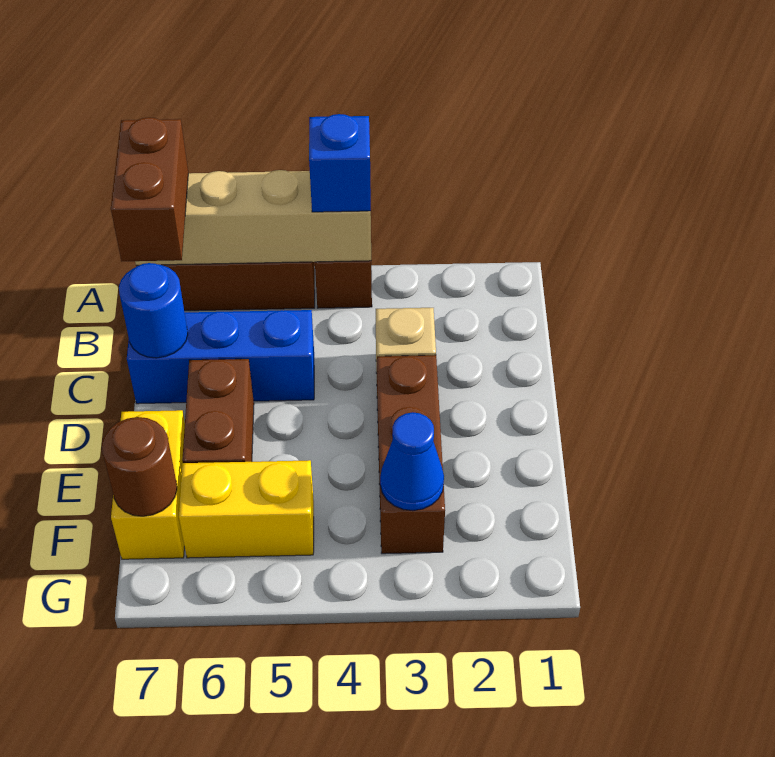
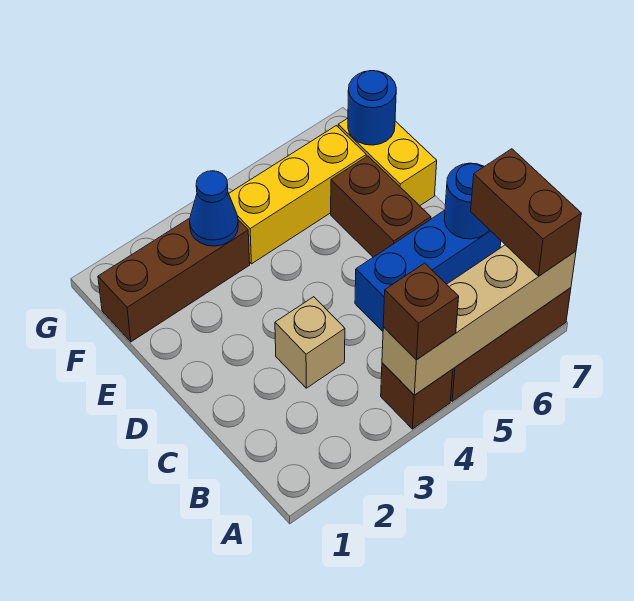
blue brick A4 level 3 -> brown brick A4 level 3
brown brick D3:F3 level 1 -> brown brick F1:F3 level 1
yellow brick F5:F6 level 1 -> yellow brick F4:F6 level 1
brown round brick F7 level 2 -> blue round brick F7 level 2

